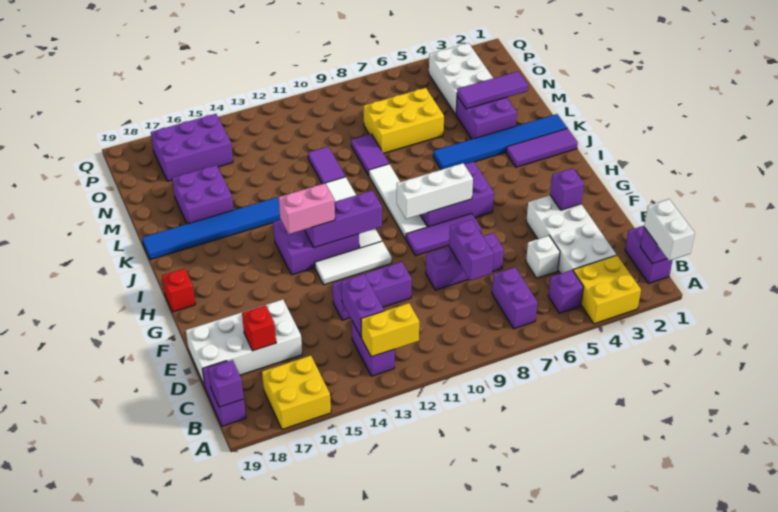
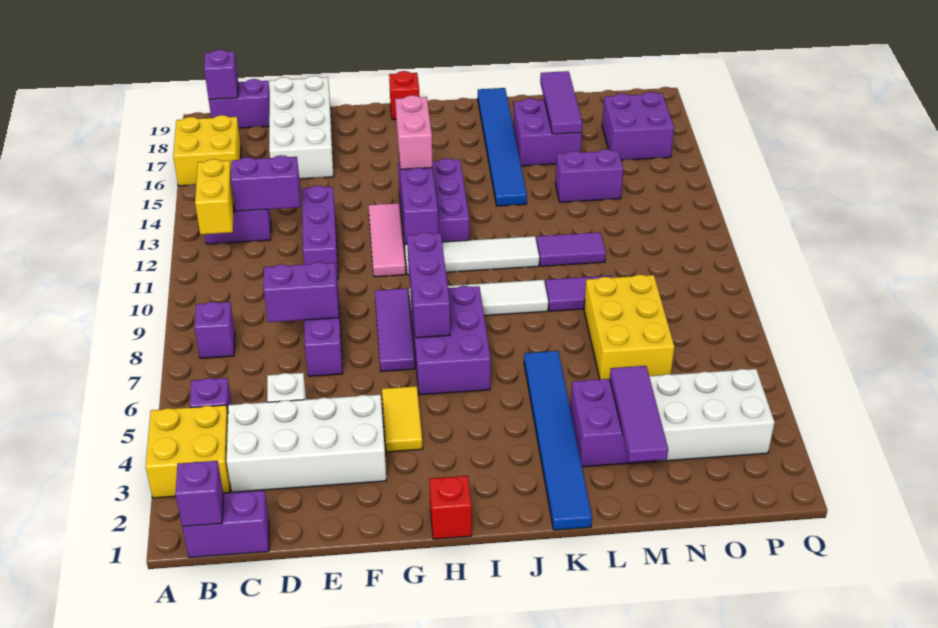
white brick A1:B1 level 3 -> none
purple brick B7:C7 level 1 -> purple brick M14:N14 level 1
red brick D17 level 2 -> red brick H1 level 1
purple brick F3 level 2 -> purple brick B8 level 1
none -> yellow tile G4:G5 level 1
white tile G11:G13 level 1 -> pink tile G11:G13 level 1
white brick H7:H9 level 2 -> purple brick H7:H9 level 2
purple tile J1:J3 level 1 -> purple tile M16:M18 level 2
purple brick O15:P17 level 1 -> purple brick O16:P17 level 1

